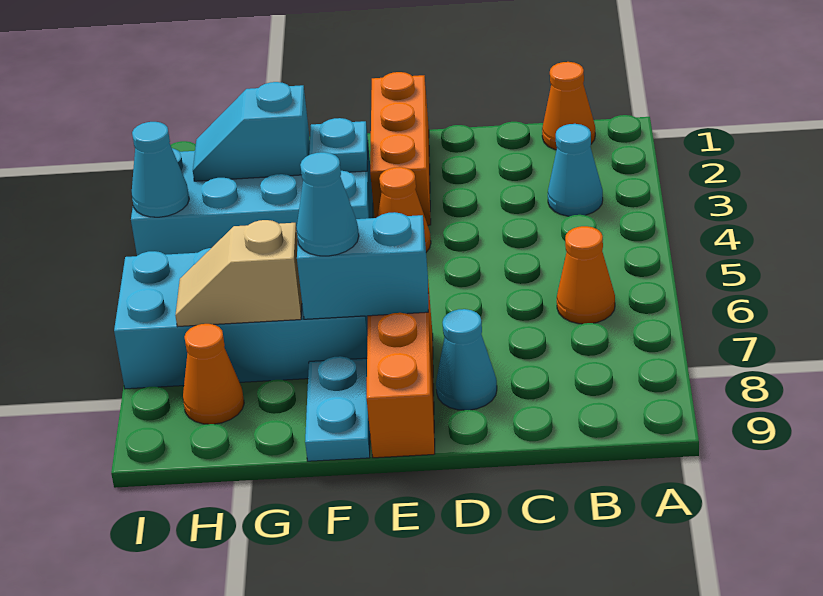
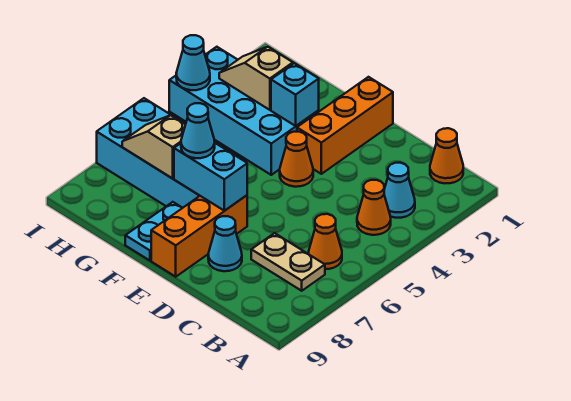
none -> tan plate B7:C7 level 1
cyan plate F3 level 2 -> cyan brick F3 level 2
cyan slope G3:H3 level 2 top G -> tan slope G3:H3 level 2 top G
orange cone H8 level 1 -> orange cone B4 level 1

